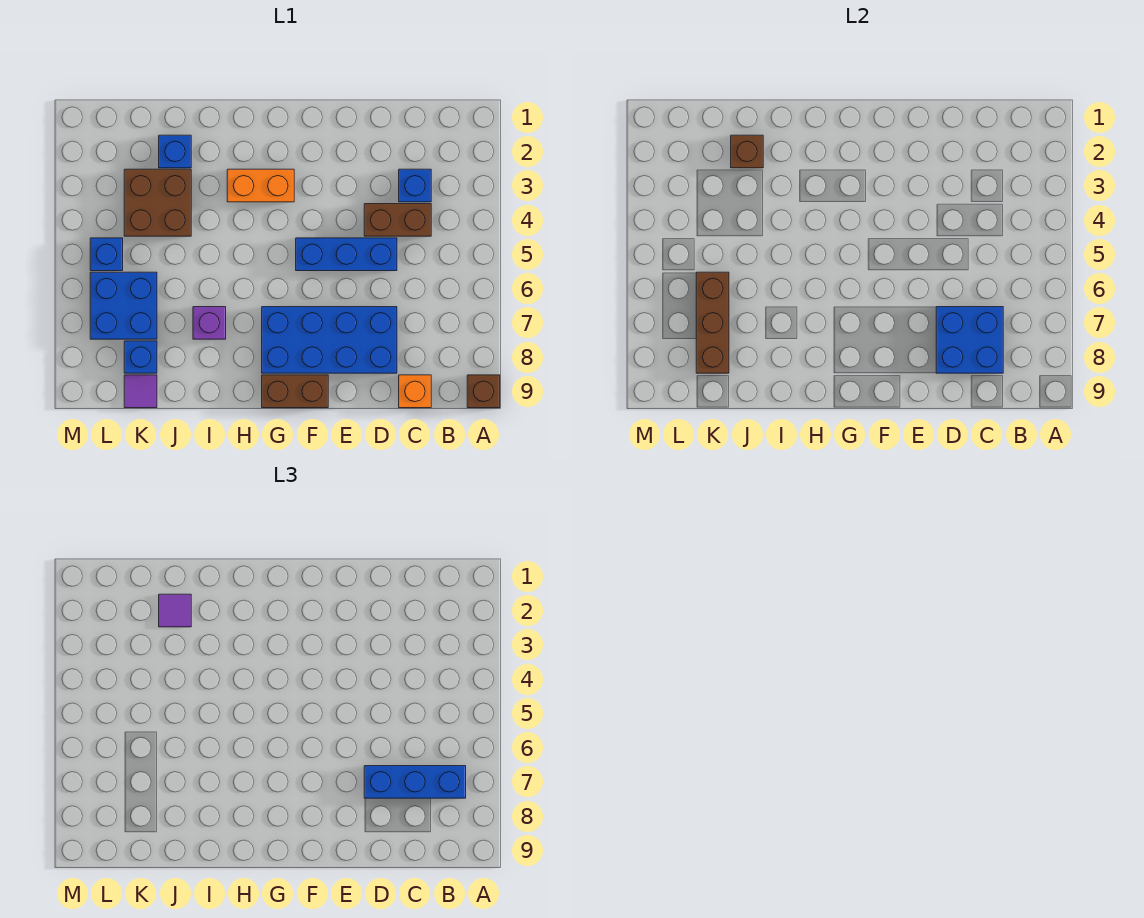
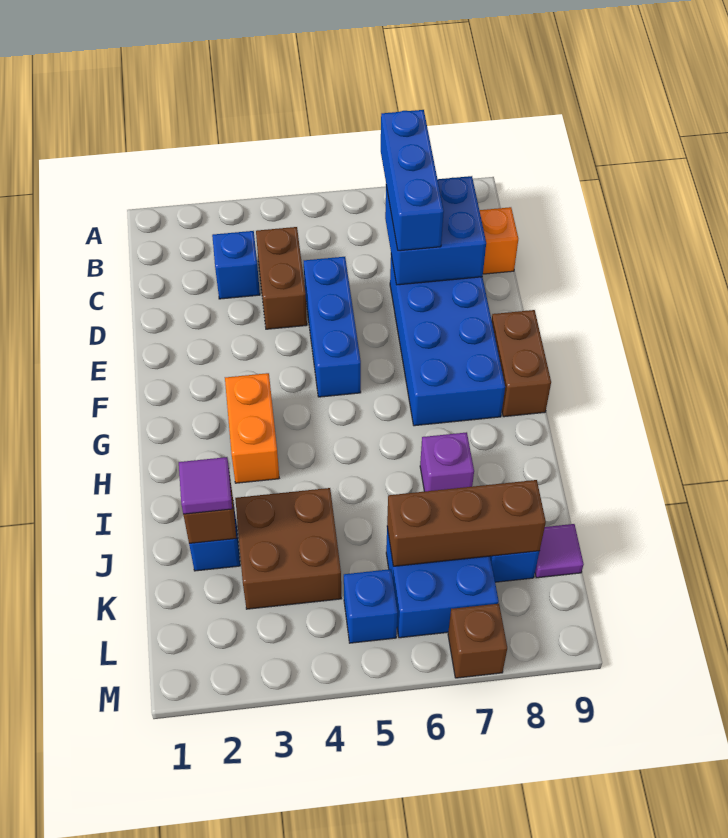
brown brick A9 level 1 -> brown brick M7 level 1

